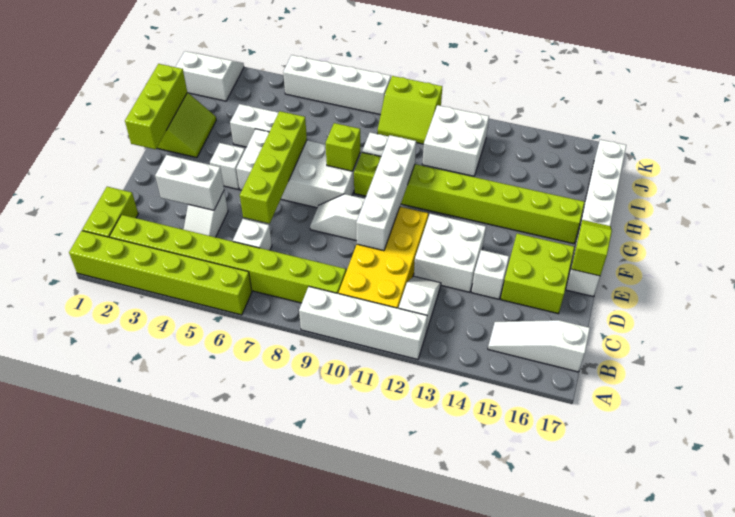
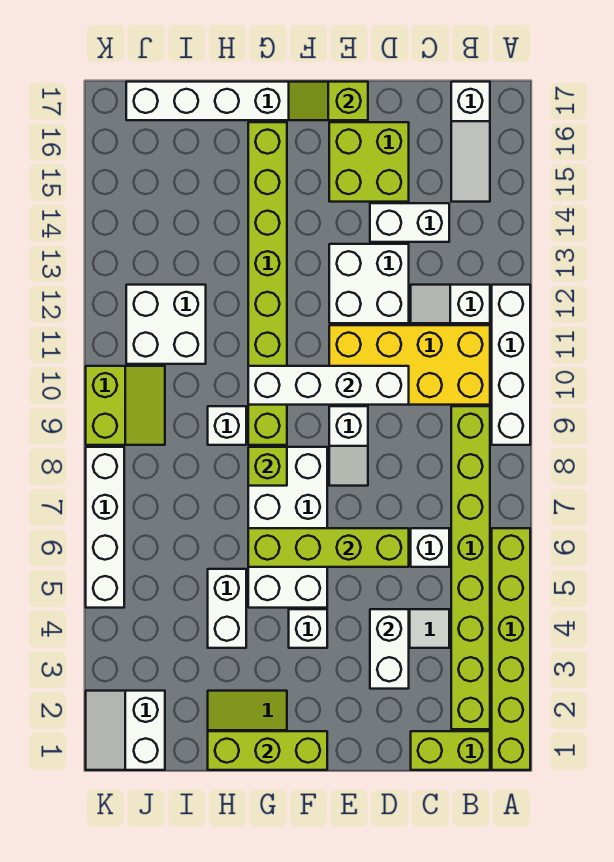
white brick D14 level 1 -> white brick C14:D14 level 1

